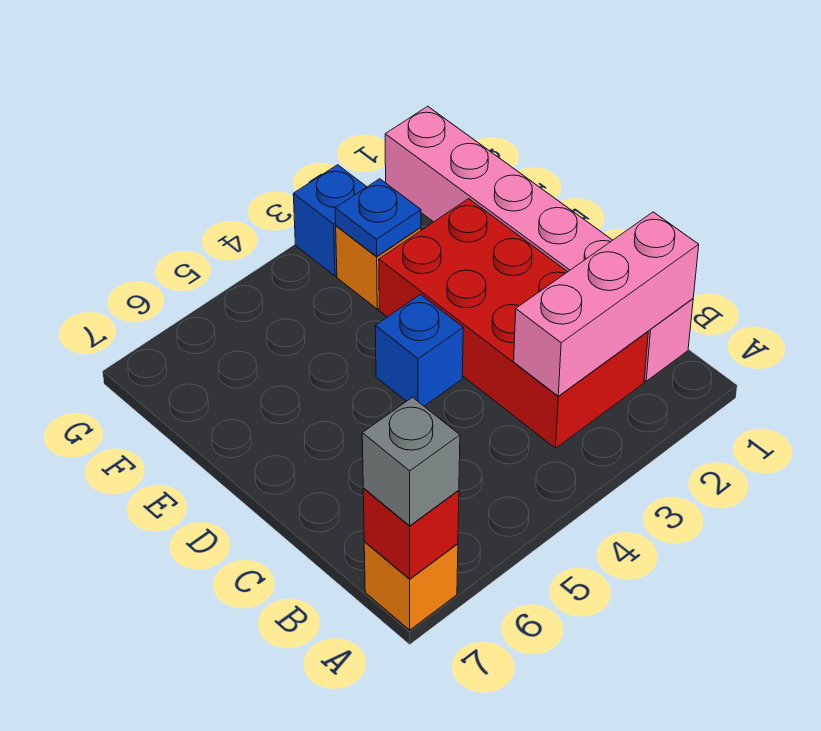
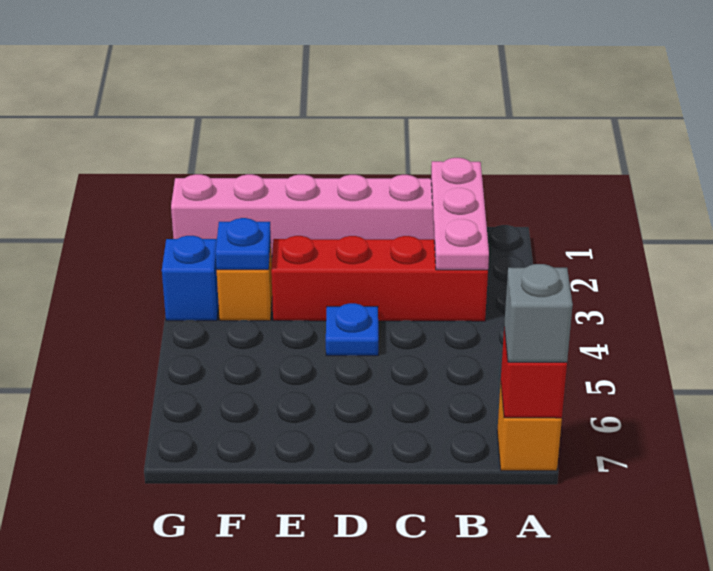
pink brick B1:B3 level 2 -> pink plate B1:B3 level 2
red brick B2:E3 level 1 -> red brick B3:E3 level 1
blue brick D4 level 1 -> blue plate D4 level 1

